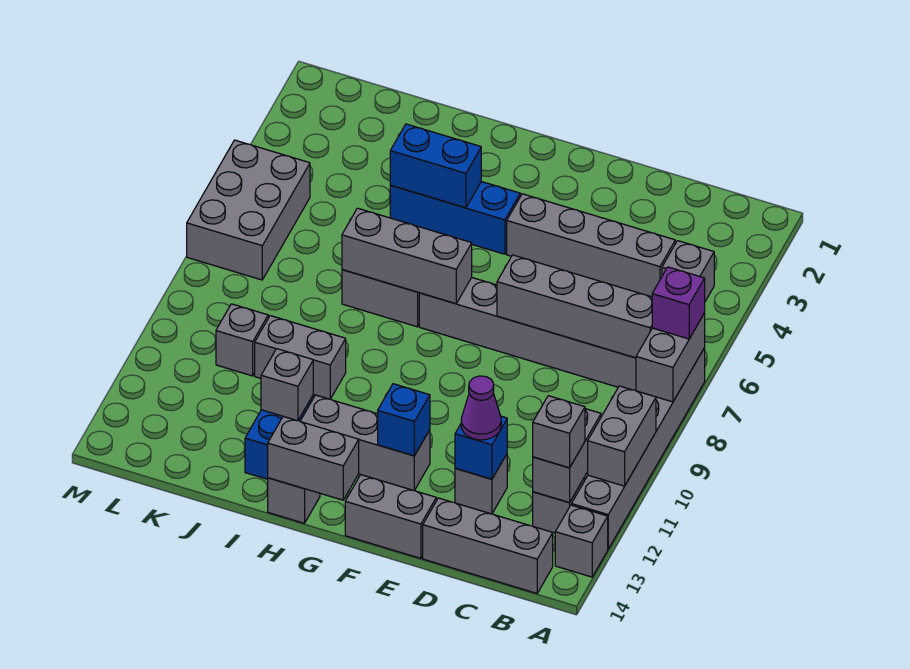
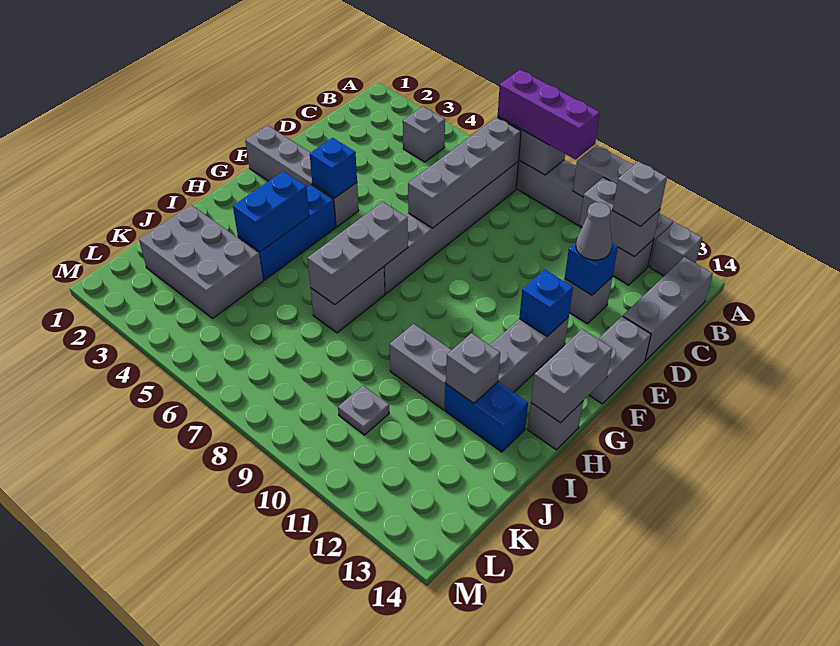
purple brick A7 level 3 -> purple brick A7:A9 level 3
grey brick C4:F4 level 1 -> grey brick F1:F4 level 1
purple cone D12 level 3 -> grey cone D12 level 3
none -> blue brick F4 level 2
grey brick I10:J10 level 1 -> grey brick I10:I11 level 1
grey brick K10 level 1 -> grey plate K10 level 1
grey brick L5:M7 level 1 -> grey brick J2:K4 level 1

